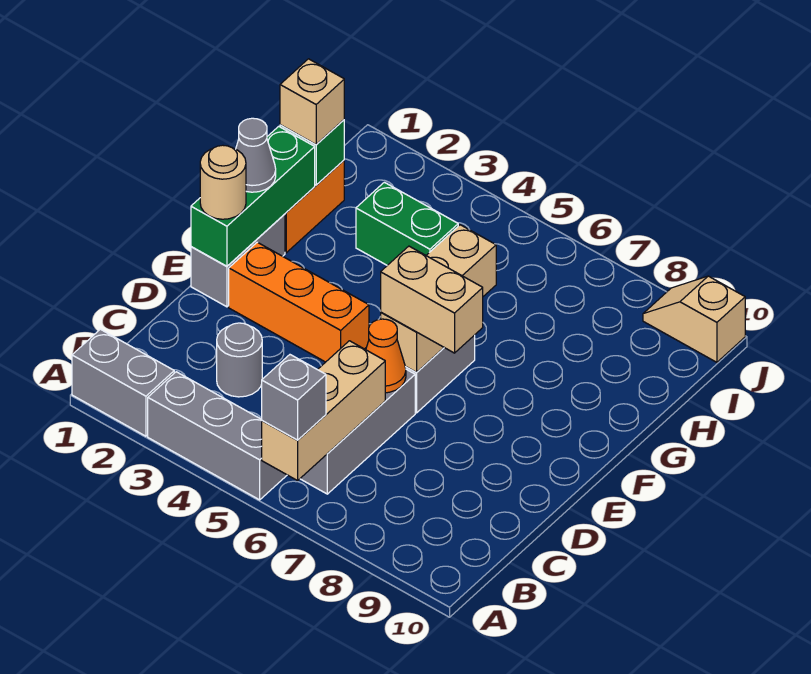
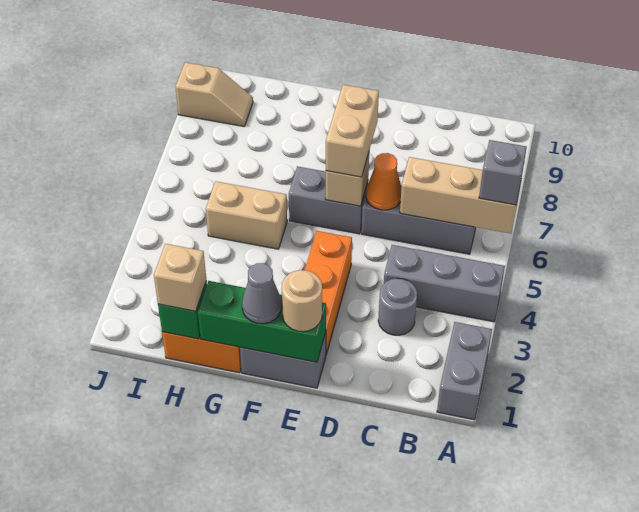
grey brick A3:A5 level 1 -> grey brick A4:C4 level 1
green brick H3:H4 level 1 -> none
tan slope J9:J10 level 1 top 10 -> tan slope I9:J9 level 1 top J

